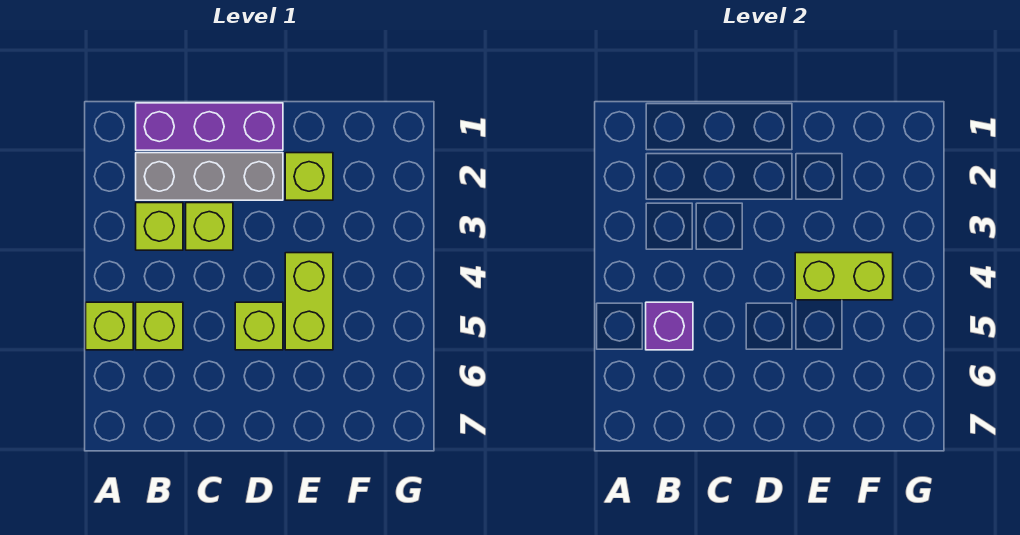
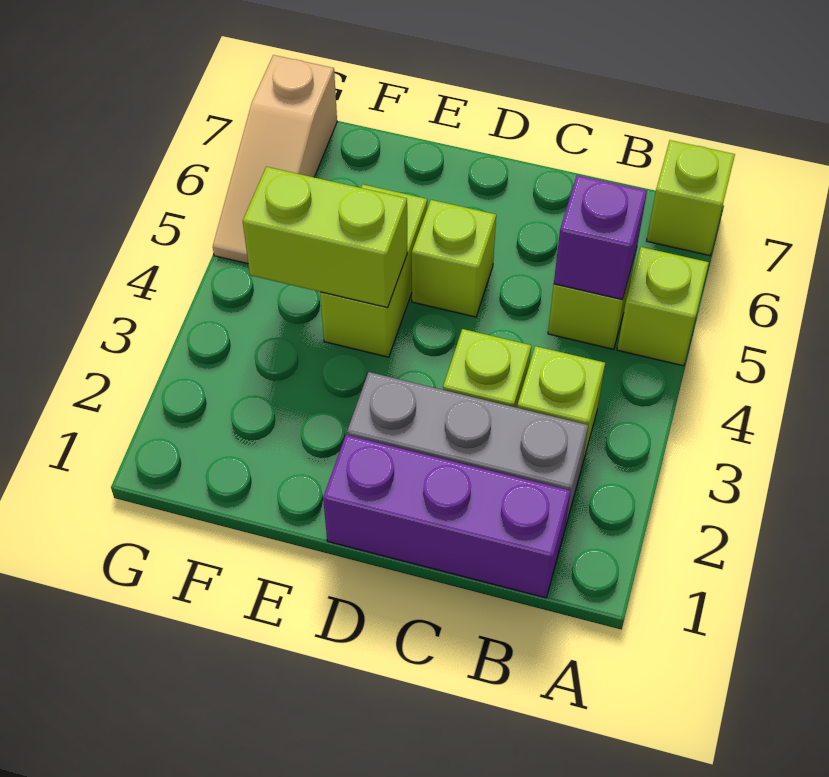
lime brick E2 level 1 -> lime brick A7 level 1
none -> tan slope G5:G7 level 1 top 7

